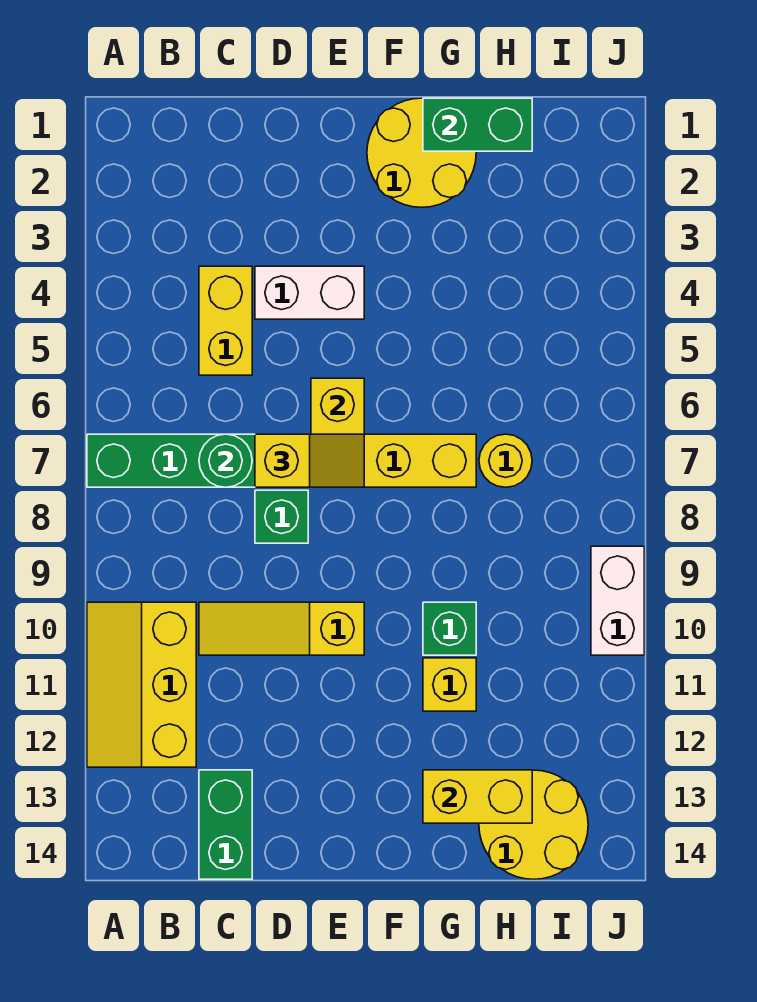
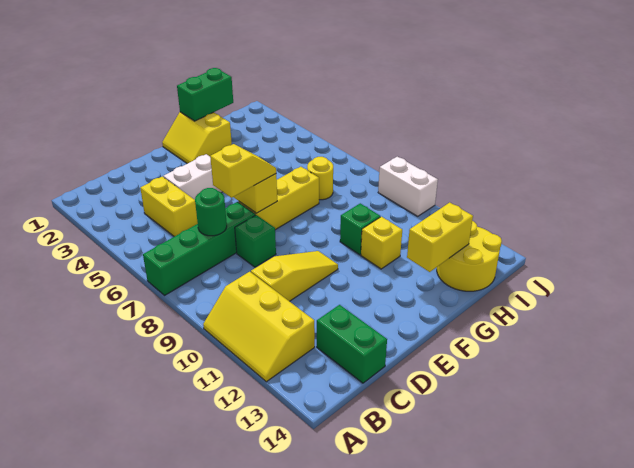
yellow slope C10:E10 level 1 top E -> yellow slope C10:E10 level 1 top C
yellow round brick F1:G2 level 1 -> yellow slope F1:G2 level 1 top G

